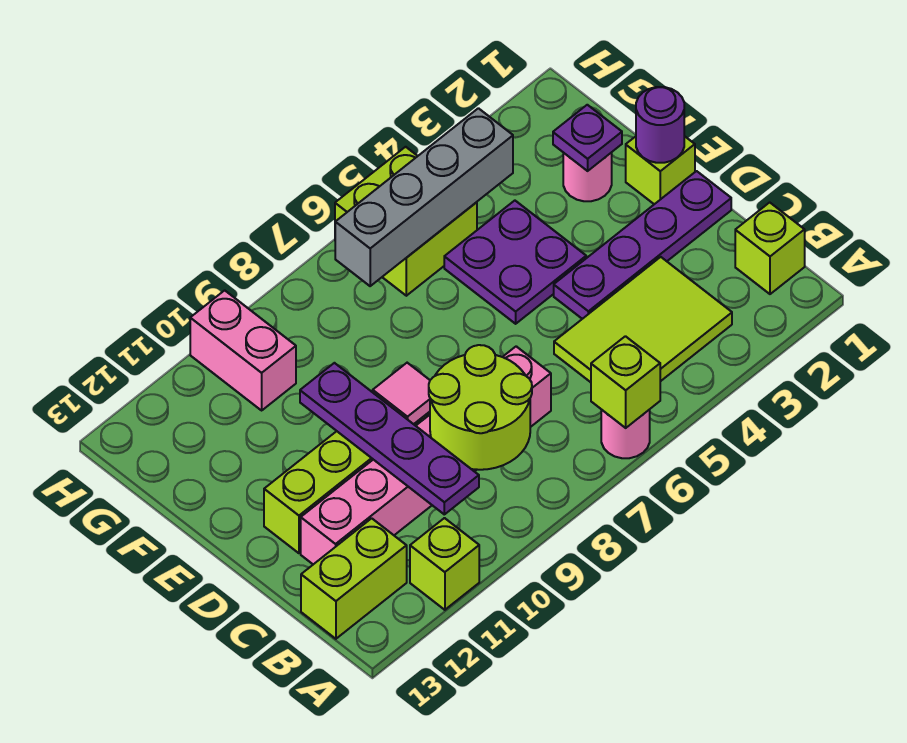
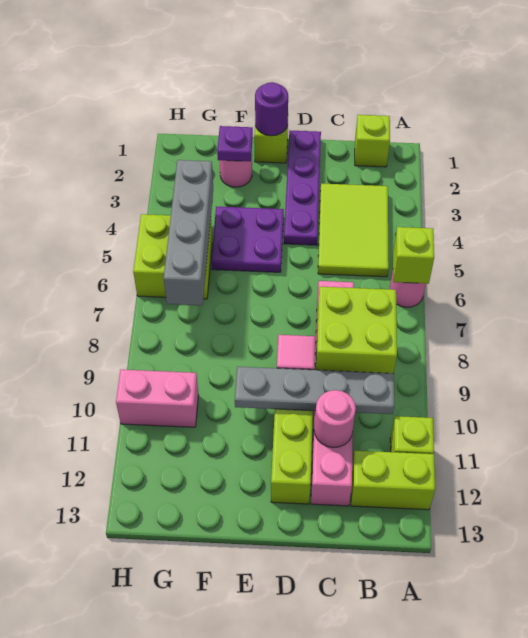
lime round brick B8:C9 level 2 -> lime brick B8:C9 level 2
purple plate B10:E10 level 2 -> grey plate B10:E10 level 2
lime brick B12:B13 level 1 -> lime brick A12:B12 level 1
none -> pink round brick C11 level 2

